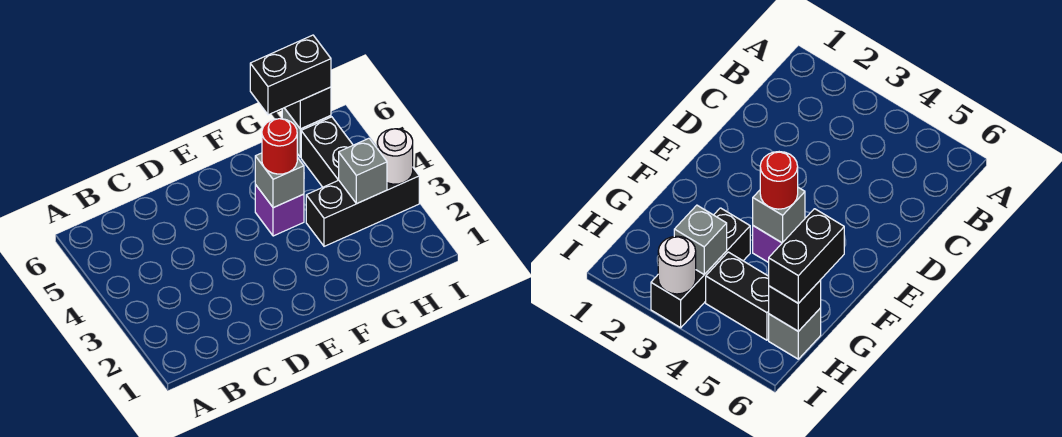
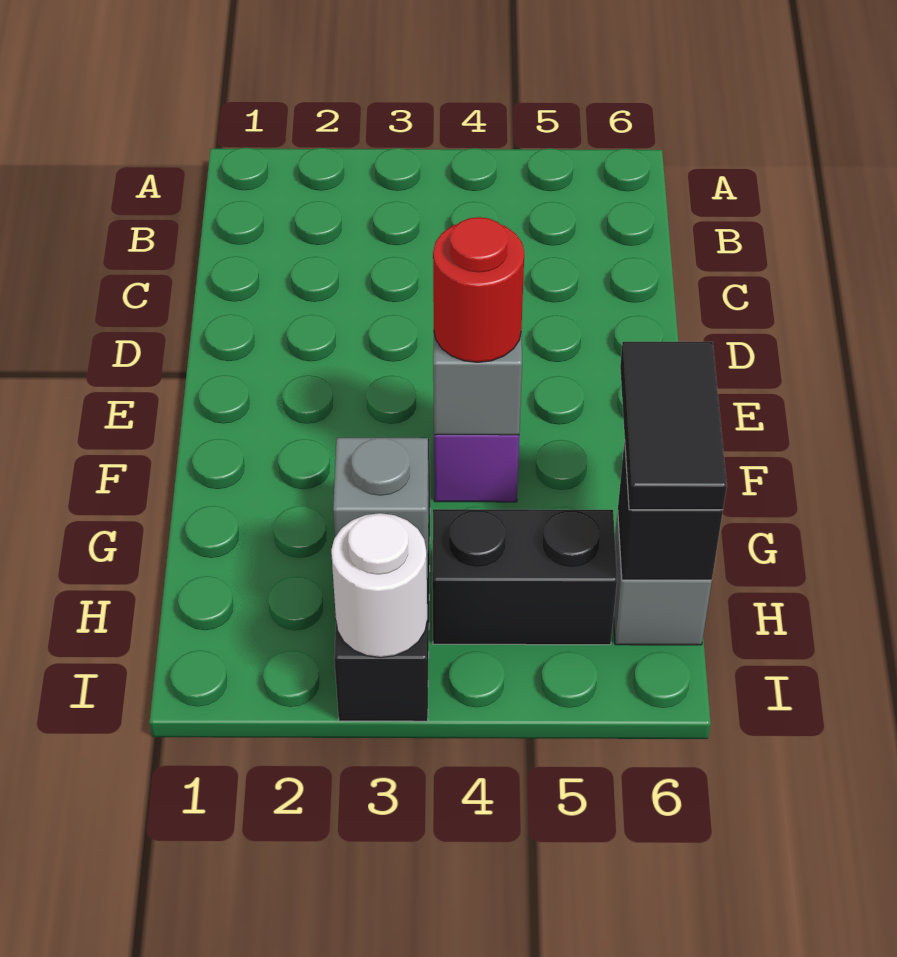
black brick G6:H6 level 3 -> black tile G6:H6 level 3

